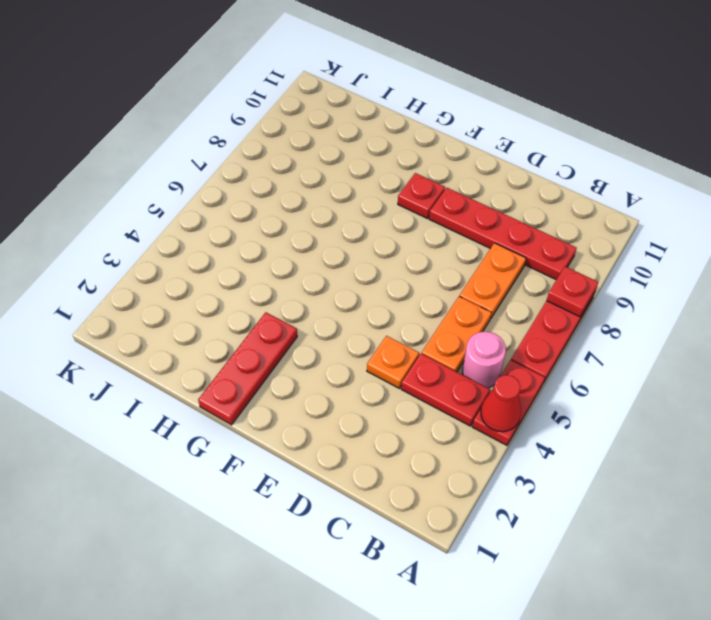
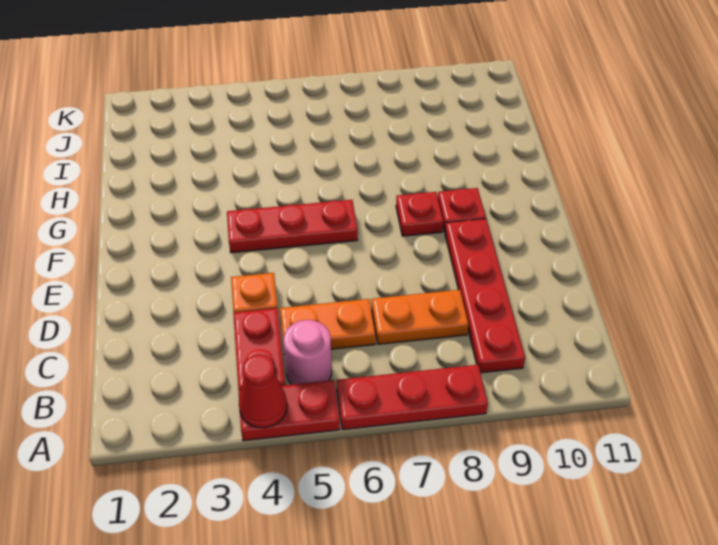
red plate A8 level 2 -> red plate F8 level 1
red plate G1:G3 level 1 -> red plate F4:F6 level 1

